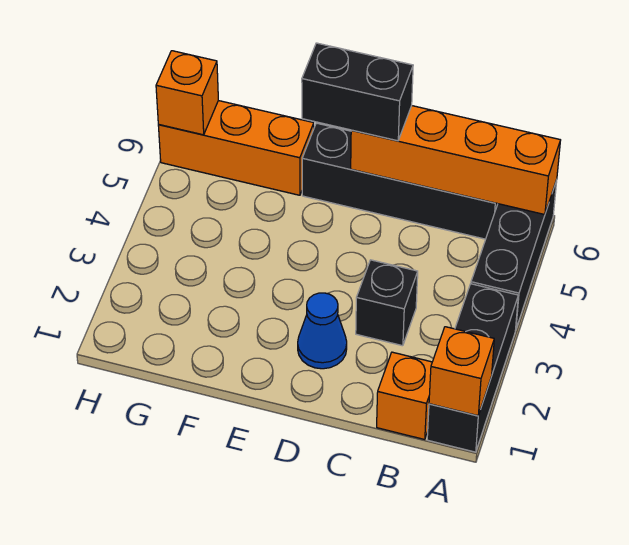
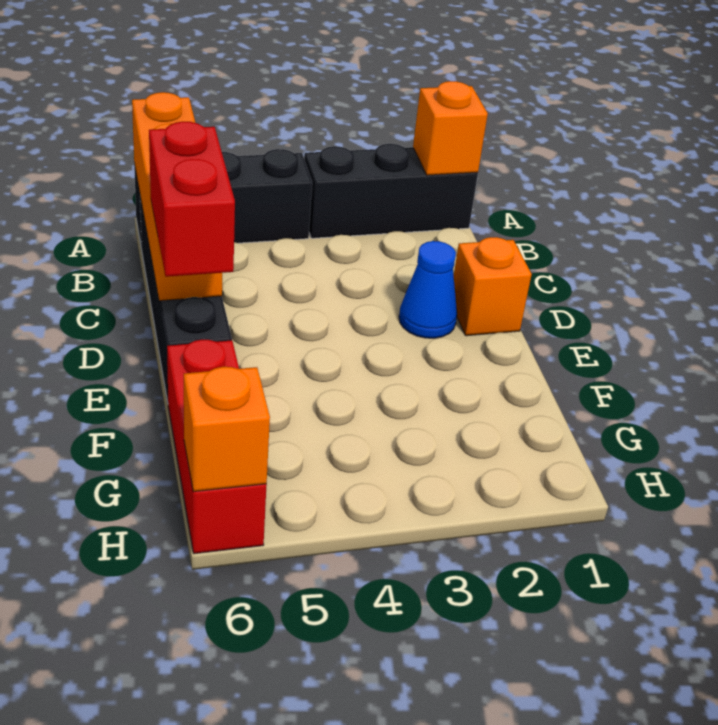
orange brick B1 level 1 -> orange brick D1 level 1
black brick C3 level 1 -> none
black brick D6:E6 level 3 -> red brick D6:E6 level 3
orange brick F6:H6 level 1 -> red brick F6:H6 level 1

